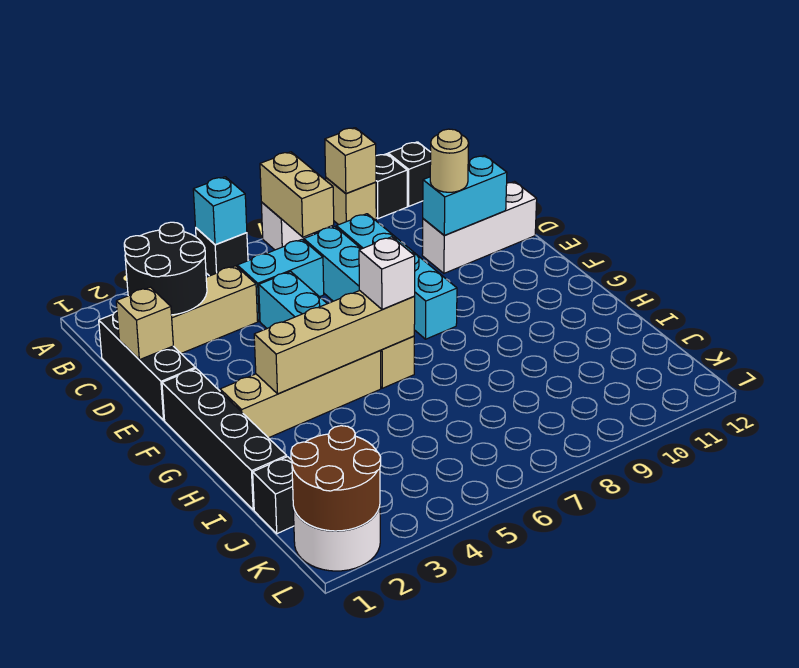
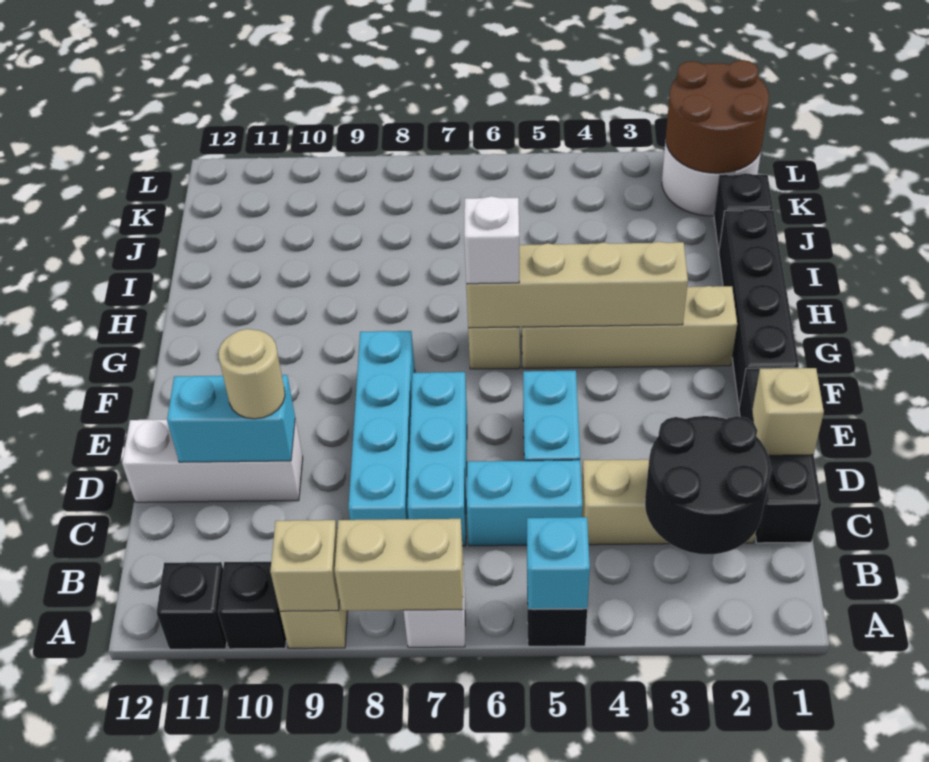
tan brick A7:B7 level 2 -> tan brick A7:A8 level 2

